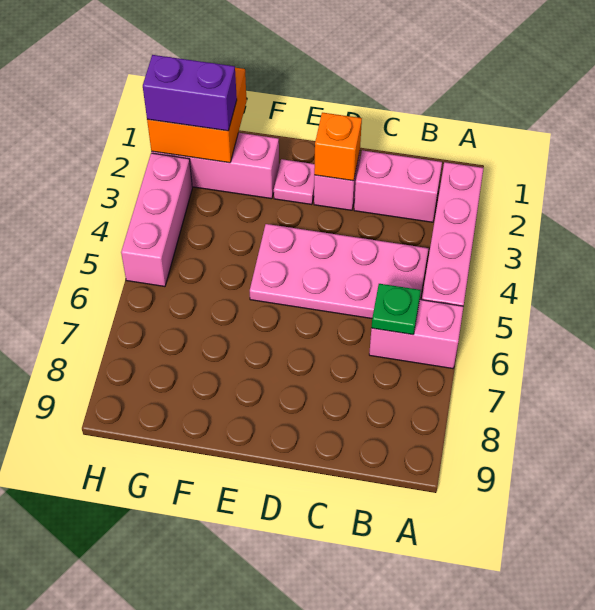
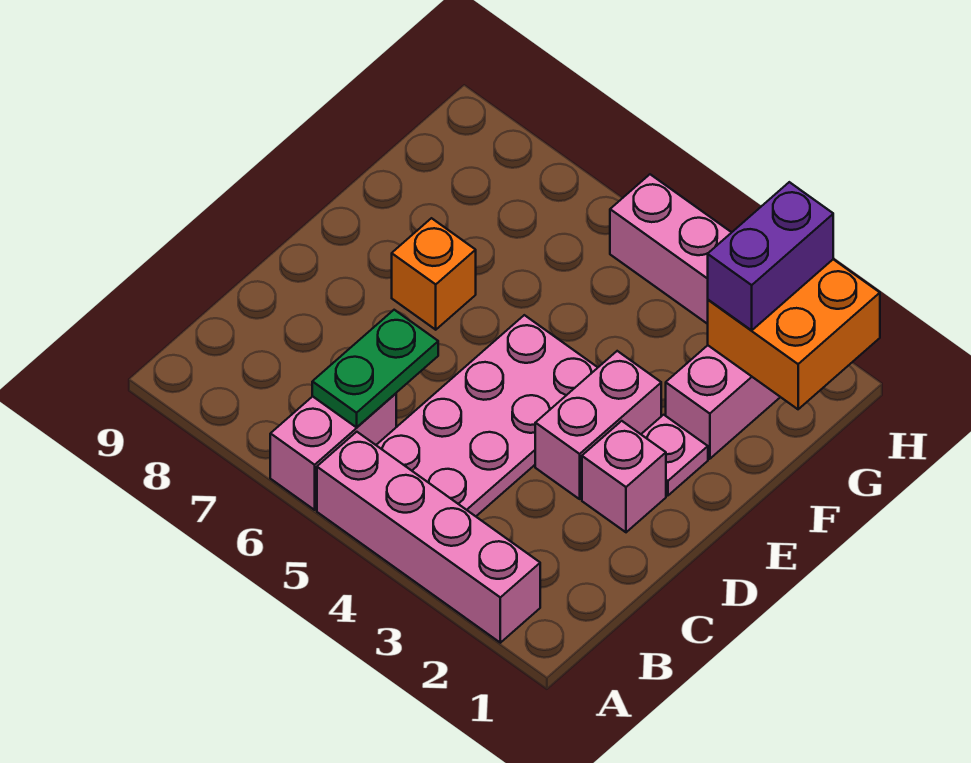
pink brick B2:C2 level 1 -> pink brick D3:E3 level 1
green plate B6 level 2 -> green plate B6:C6 level 2
orange brick D2 level 2 -> orange brick E7 level 1

